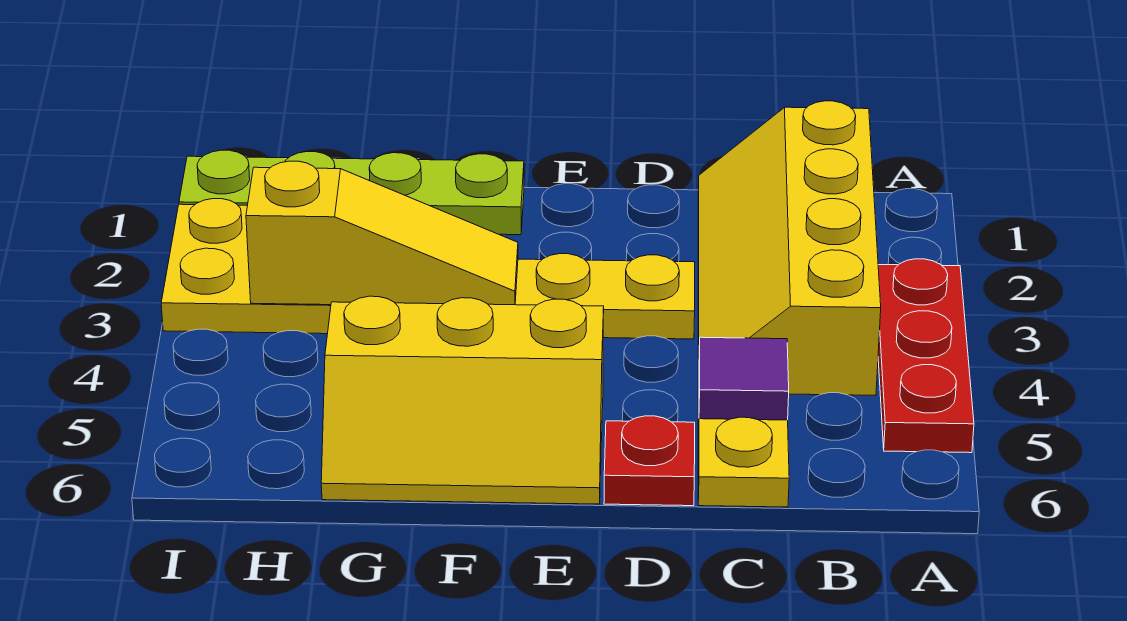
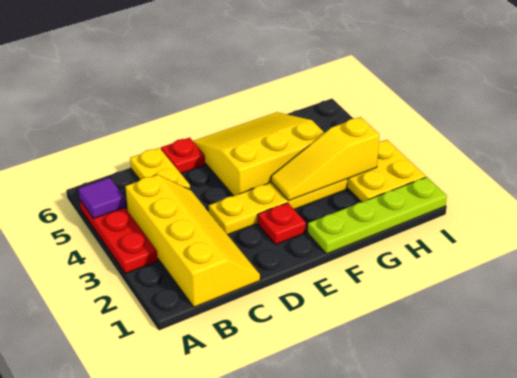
purple tile C5 level 2 -> purple tile A5 level 2
none -> red plate E2 level 1
yellow slope E5:G6 level 1 top 5 -> yellow slope E4:G6 level 1 top 4

